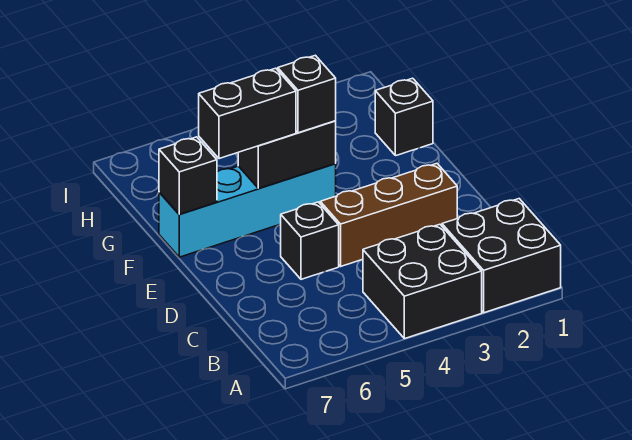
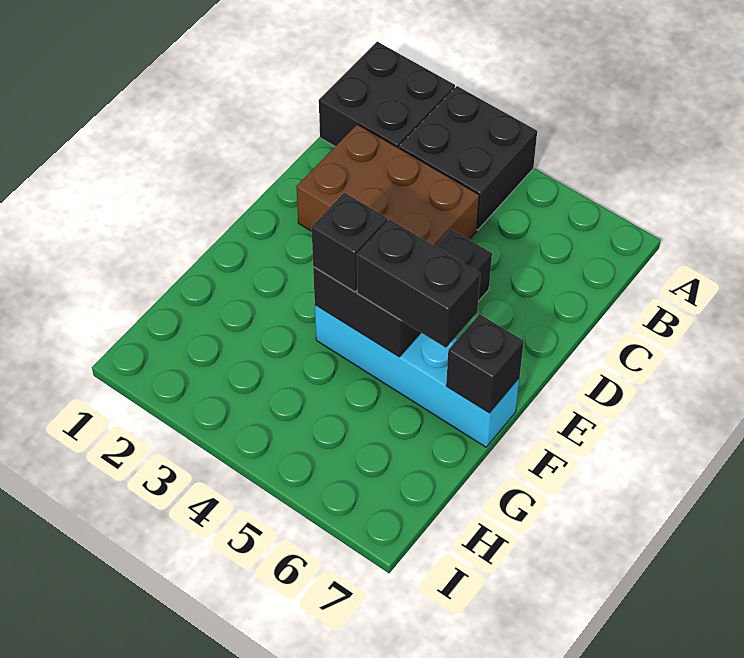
brown brick D2:D4 level 1 -> brown brick C2:D4 level 1
black brick G1 level 1 -> none

